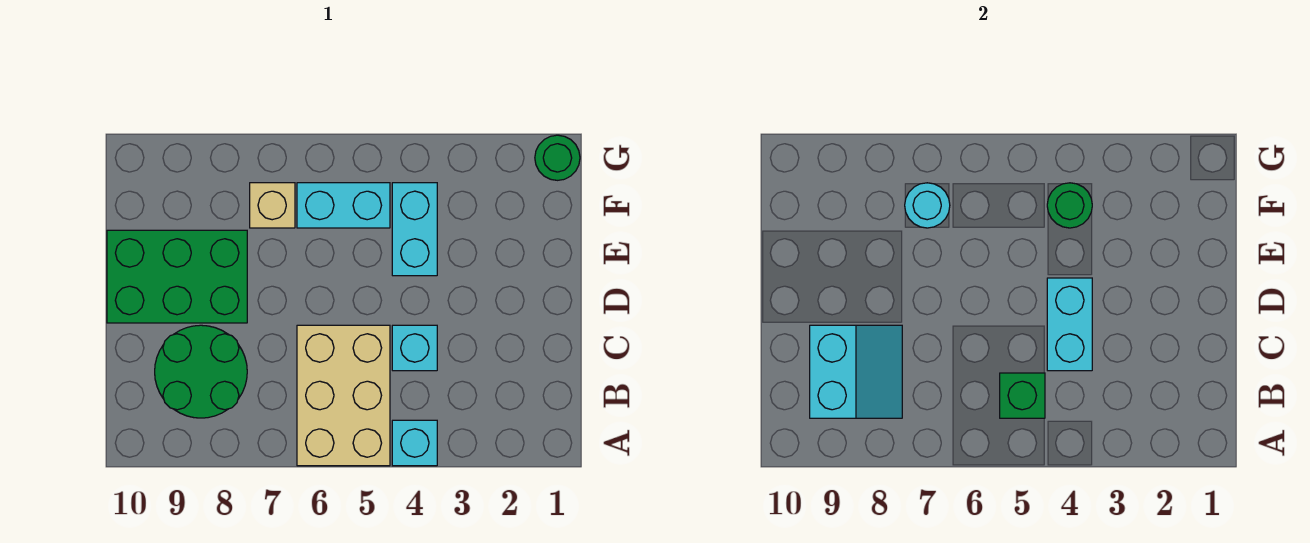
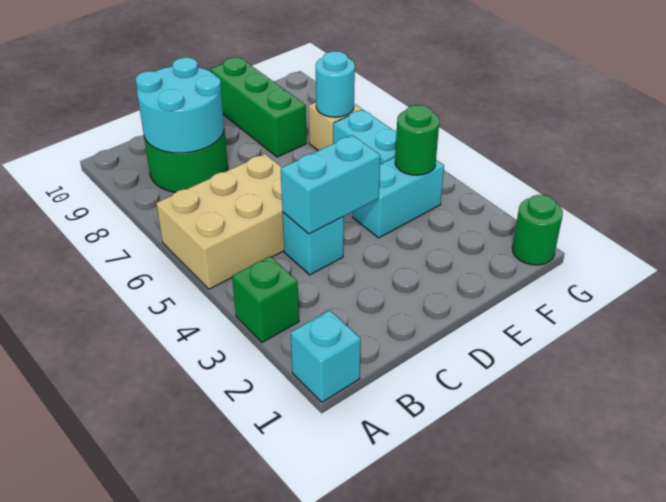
cyan brick A4 level 1 -> cyan brick A1 level 1
green brick B5 level 2 -> green brick A3 level 1
cyan slope B8:C9 level 2 top 9 -> cyan round brick B8:C9 level 2
green brick D8:E10 level 1 -> green brick E8:E10 level 1

